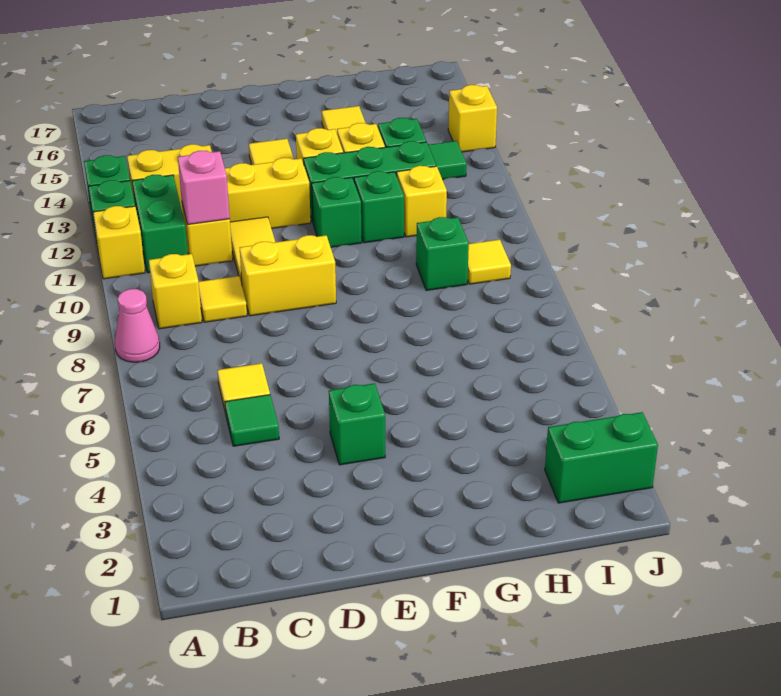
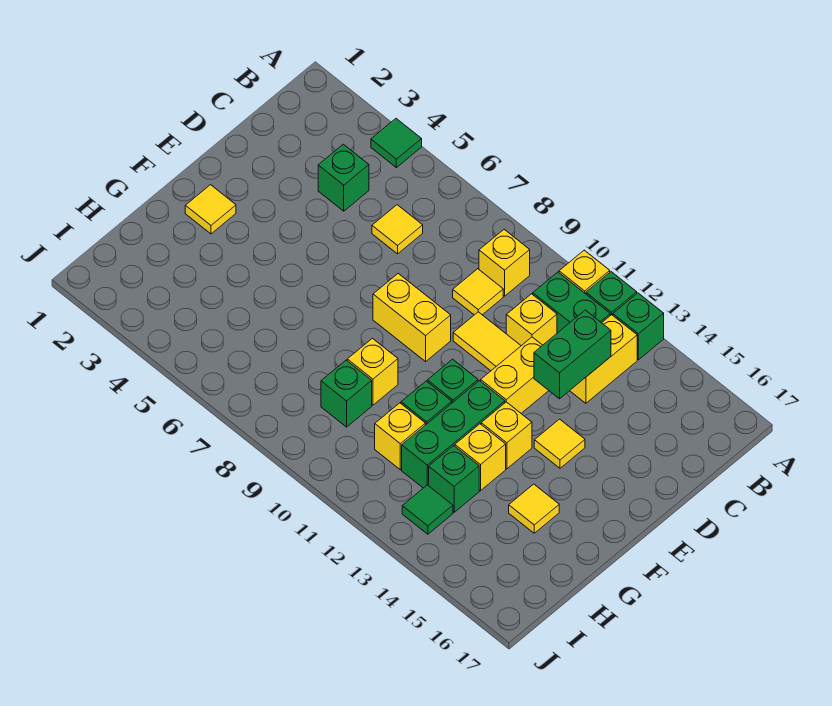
pink cone A8 level 1 -> none
green tile C5 level 1 -> green tile A4 level 1
pink brick C11 level 2 -> none
yellow brick D9:E9 level 1 -> yellow brick E8:E9 level 1
green brick E4 level 1 -> green brick C4 level 1
green brick I2:J2 level 1 -> green brick C13:D13 level 2
yellow tile I9 level 1 -> yellow tile F2 level 1
yellow brick J14 level 1 -> yellow brick G9 level 1

